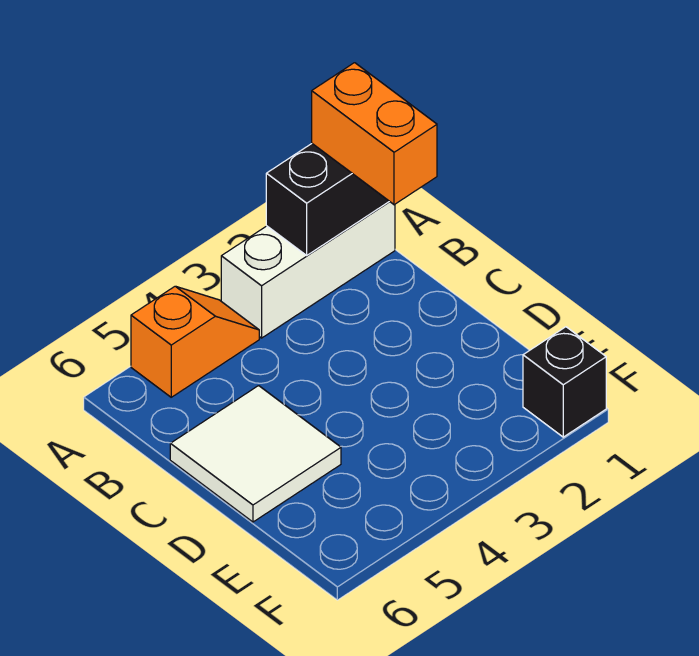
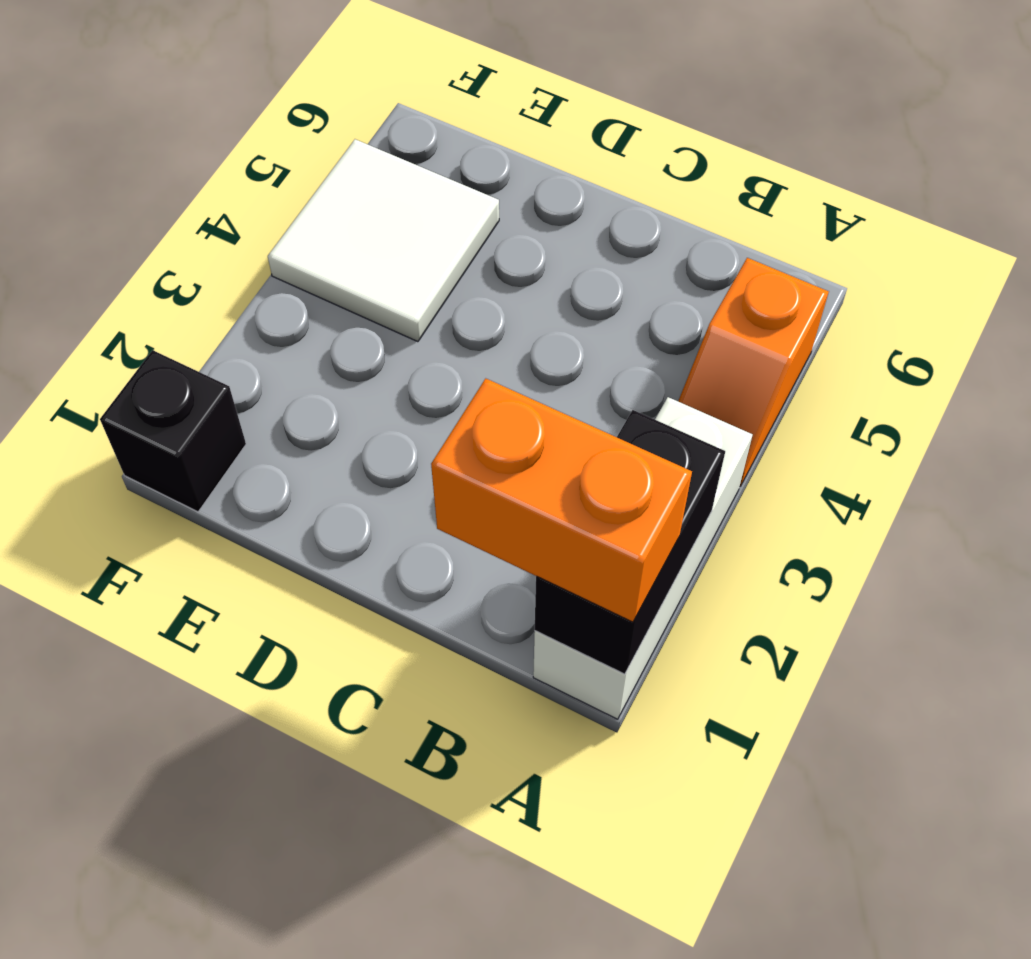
white tile C5:D6 level 1 -> white tile E4:F5 level 1

